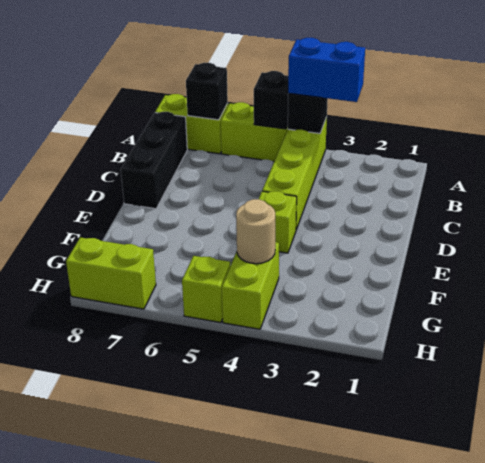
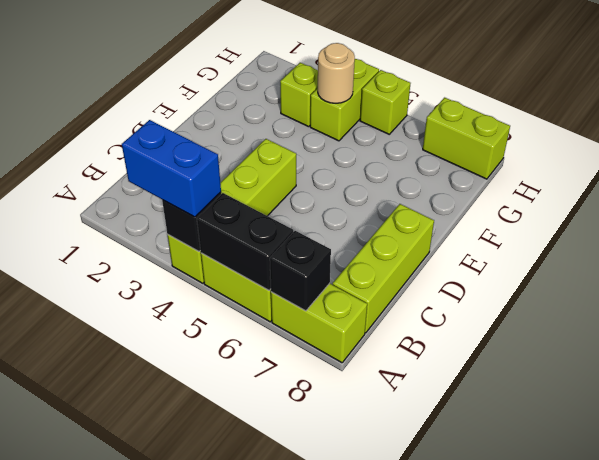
black brick A5 level 2 -> black brick A5:A6 level 2
black brick B8:D8 level 1 -> lime brick B8:D8 level 1
lime brick E4 level 1 -> lime brick G3 level 1

